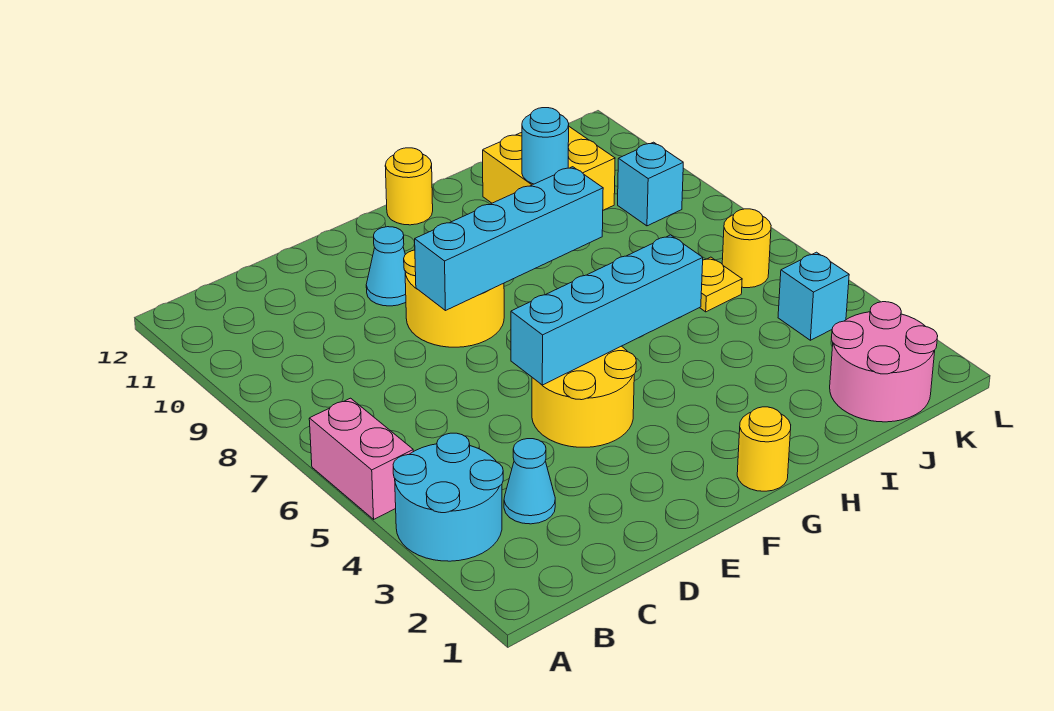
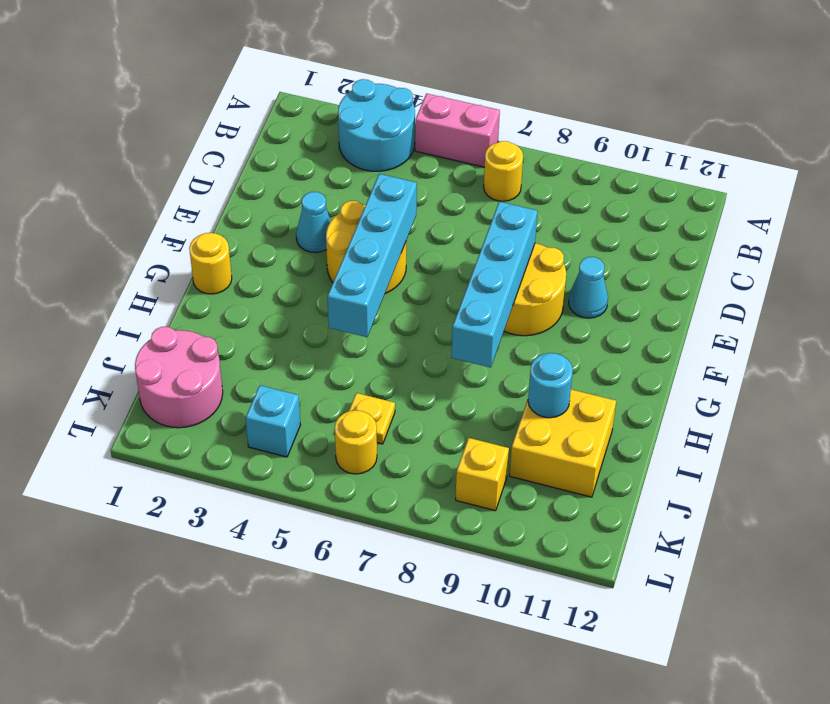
cyan cone C3 level 1 -> cyan cone E3 level 1
yellow round brick G12 level 1 -> yellow round brick B7 level 1
cyan brick K9 level 1 -> yellow brick K9 level 1

